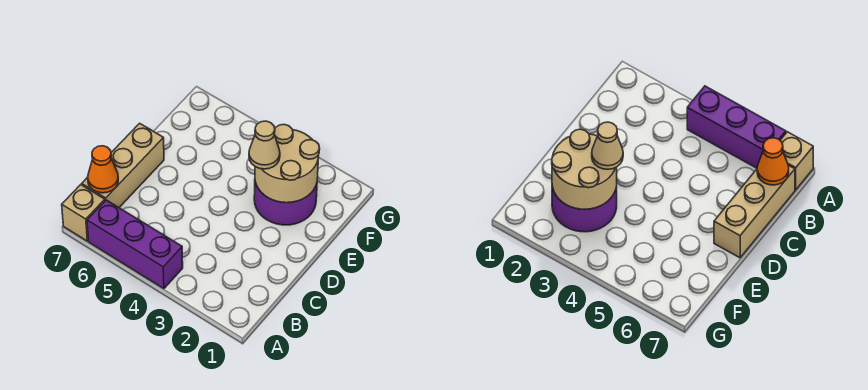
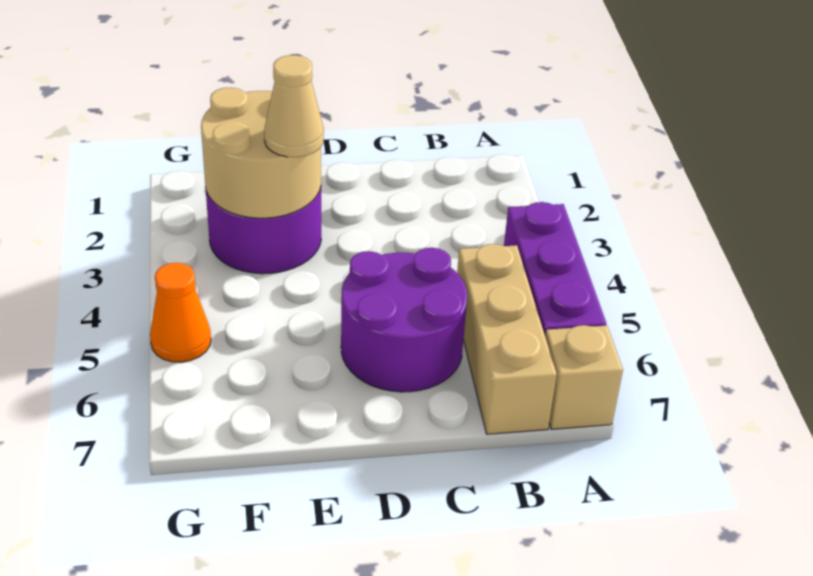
tan brick B7:D7 level 1 -> tan brick B5:B7 level 1
orange cone B7 level 2 -> orange cone G5 level 1
none -> purple round brick C5:D6 level 1

